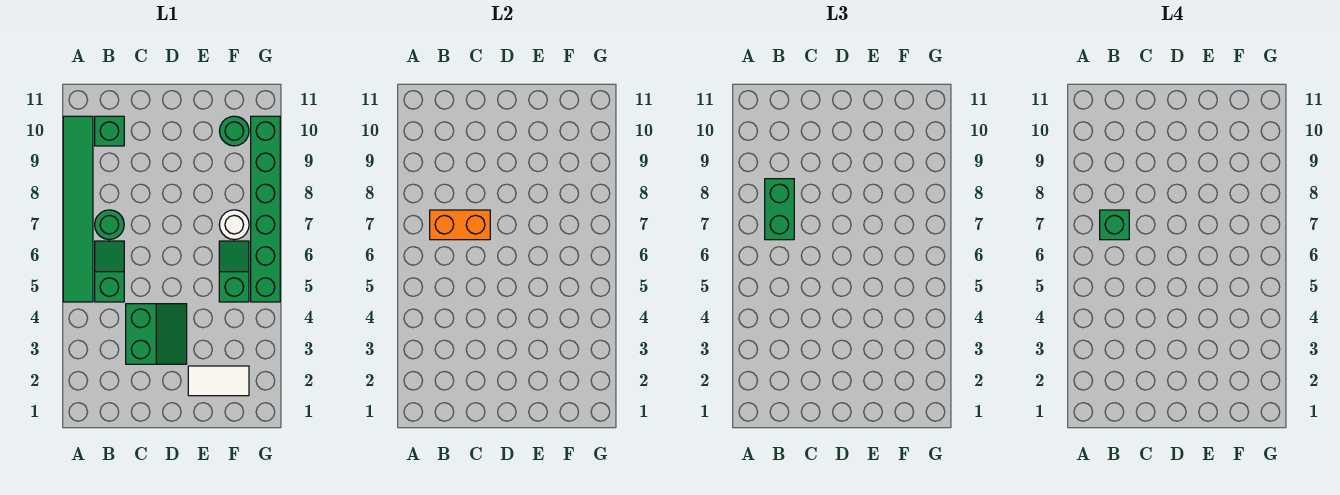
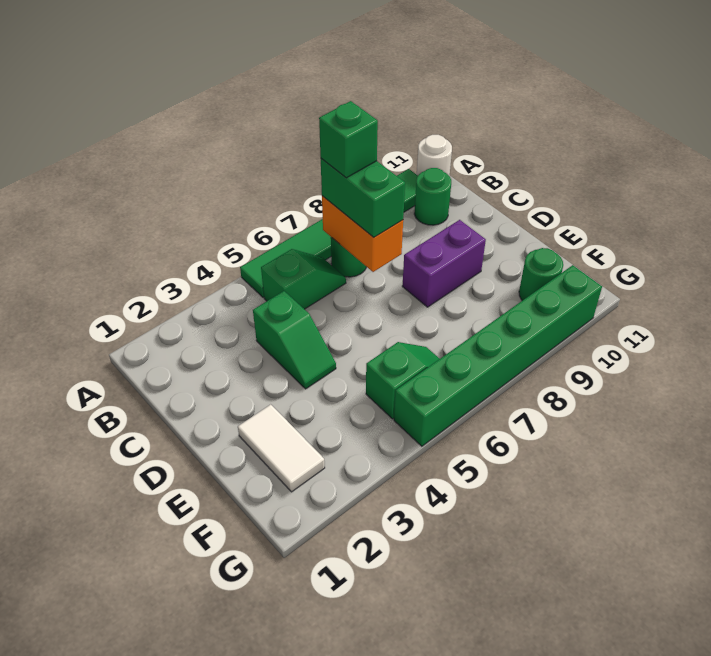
green brick B7:B8 level 3 -> green brick B7:C7 level 3
green brick B10 level 1 -> green round brick B10 level 1
green slope C3:D4 level 1 top C -> green slope C4:D4 level 1 top C
none -> purple brick D8:D9 level 1
white round brick F7 level 1 -> white round brick A11 level 1

